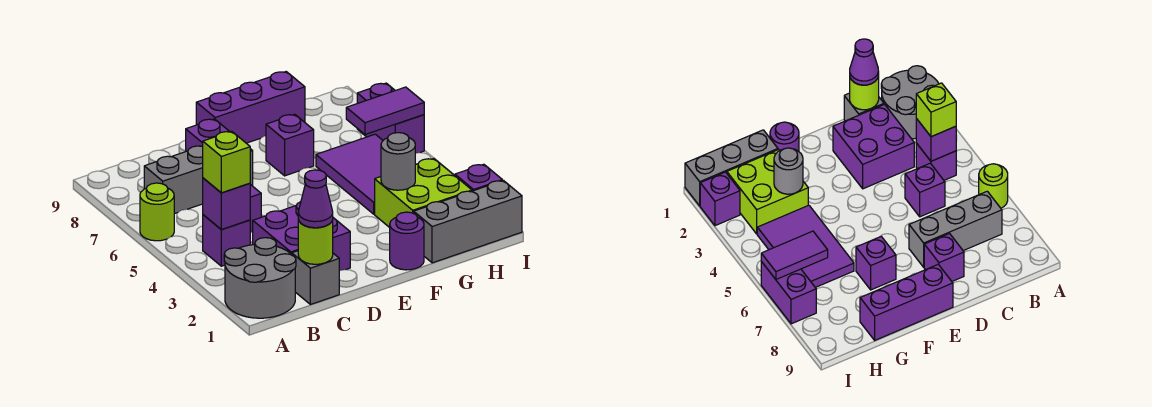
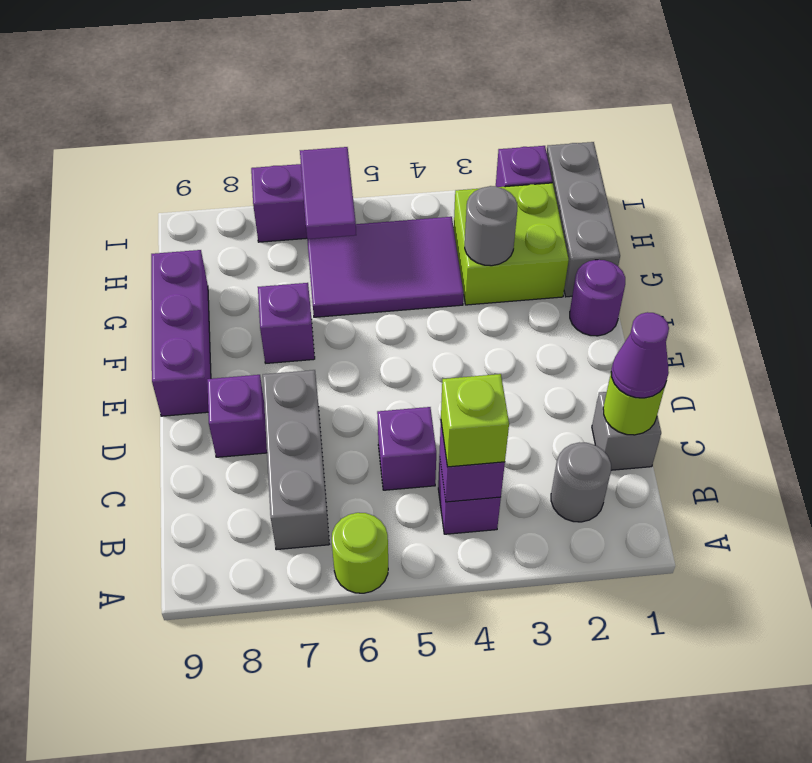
grey round brick A1:B2 level 1 -> grey round brick B2 level 1
purple brick C2:D3 level 1 -> none

